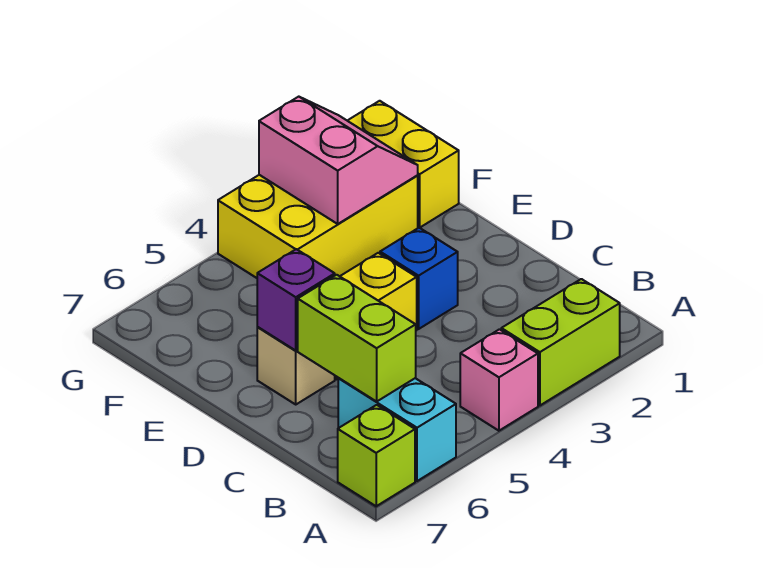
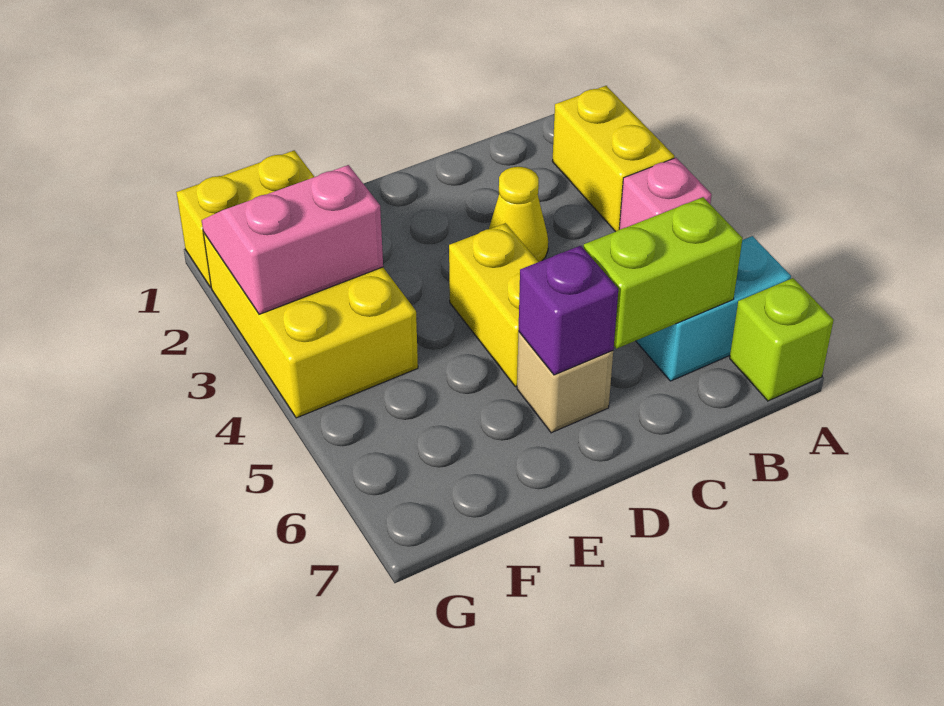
lime brick A2:A3 level 1 -> yellow brick A2:A3 level 1
none -> yellow cone C3 level 1
blue brick D3 level 1 -> none

